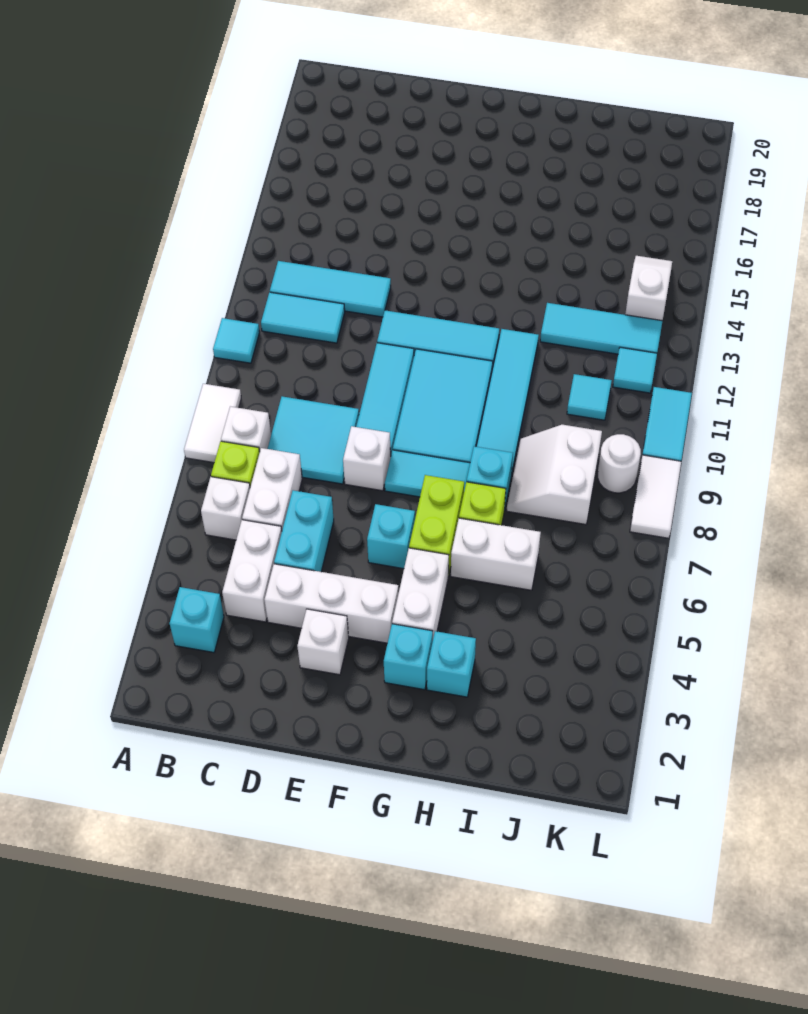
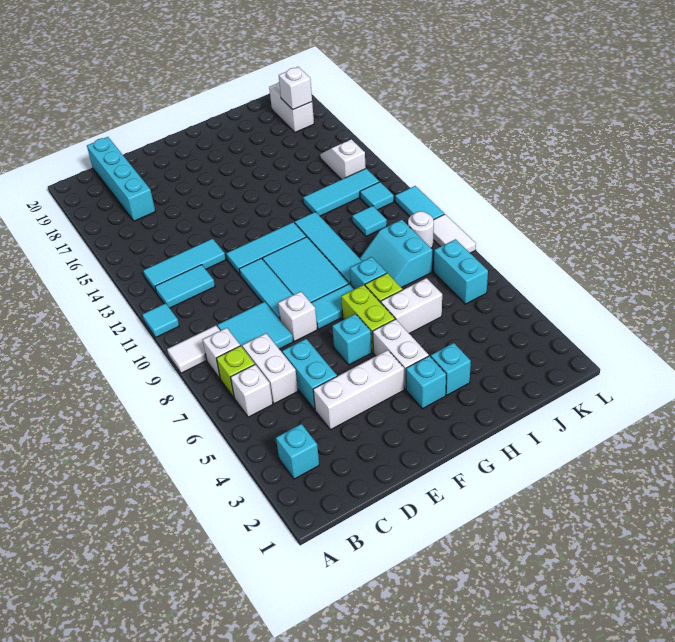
white tile A8:A9 level 1 -> white tile A9:B9 level 1
white brick C4:C5 level 1 -> white brick K18:K19 level 1
none -> cyan brick C17:C20 level 1
white brick E3 level 1 -> white brick K18 level 2
white slope I8:J9 level 1 top J -> cyan slope I8:J9 level 1 top J
none -> cyan brick K6:K7 level 1

